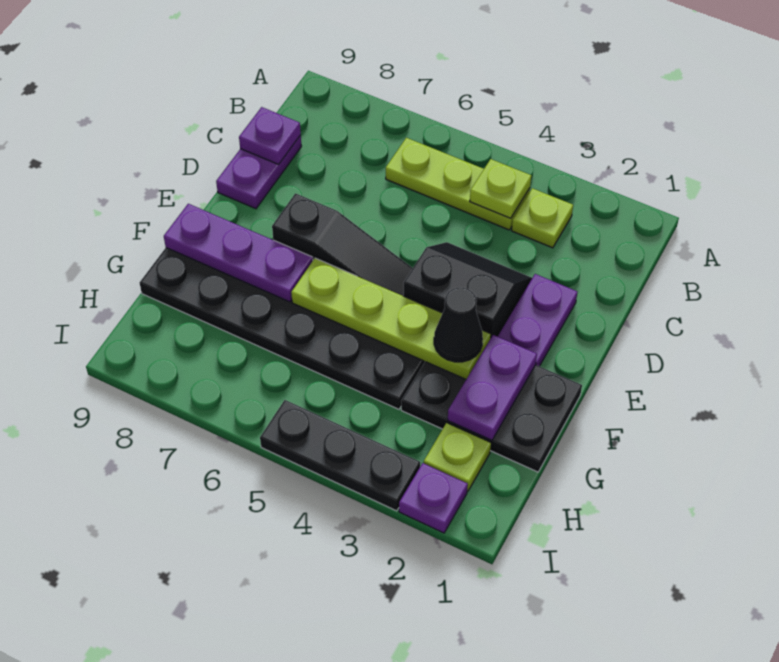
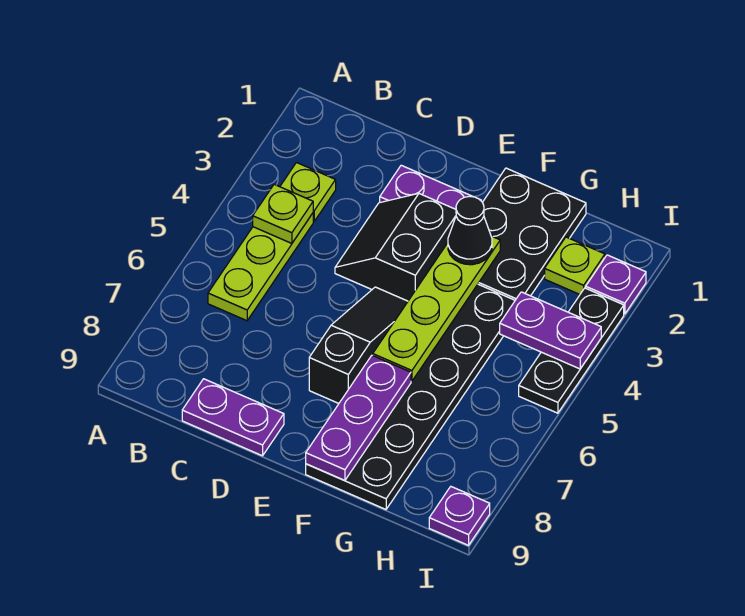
purple plate C9 level 2 -> purple plate I9 level 1
purple plate F2:G2 level 2 -> purple plate H4:I4 level 2

